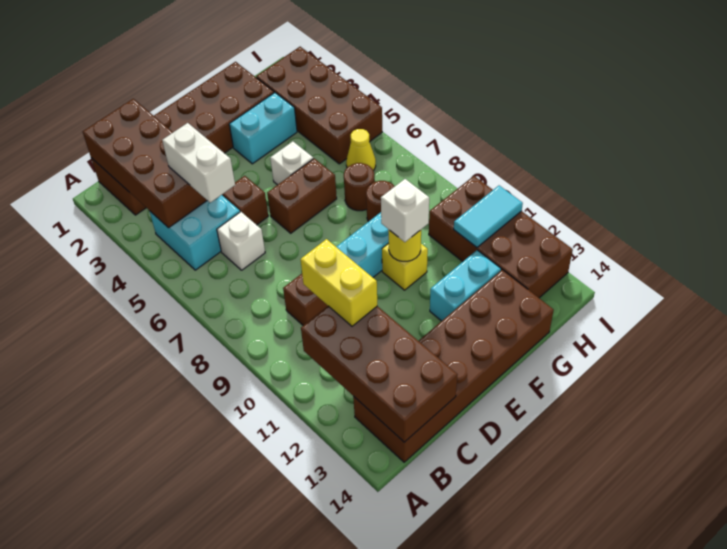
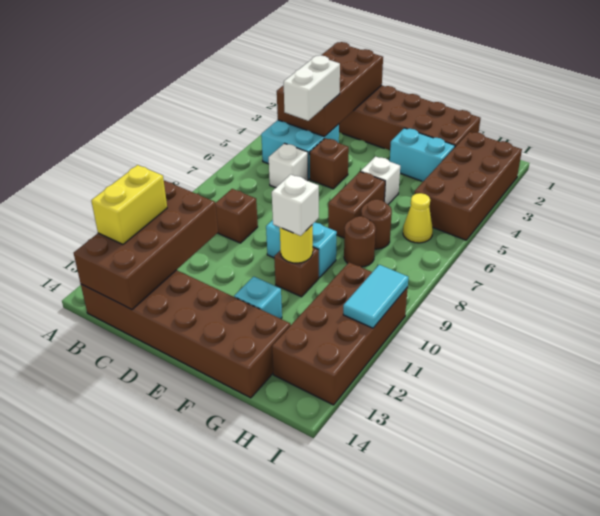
yellow brick C10:C11 level 3 -> yellow brick B12:B13 level 3
brown brick E6:F6 level 1 -> brown brick F6:F7 level 1
yellow brick F10 level 1 -> brown brick F10 level 1
cyan brick F12:G12 level 1 -> cyan brick F12 level 1
cyan tile H11:I11 level 2 -> cyan tile I10:I11 level 2

